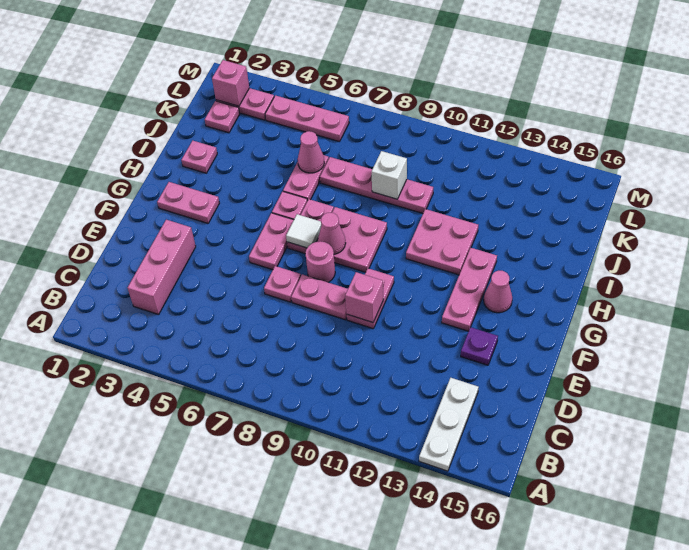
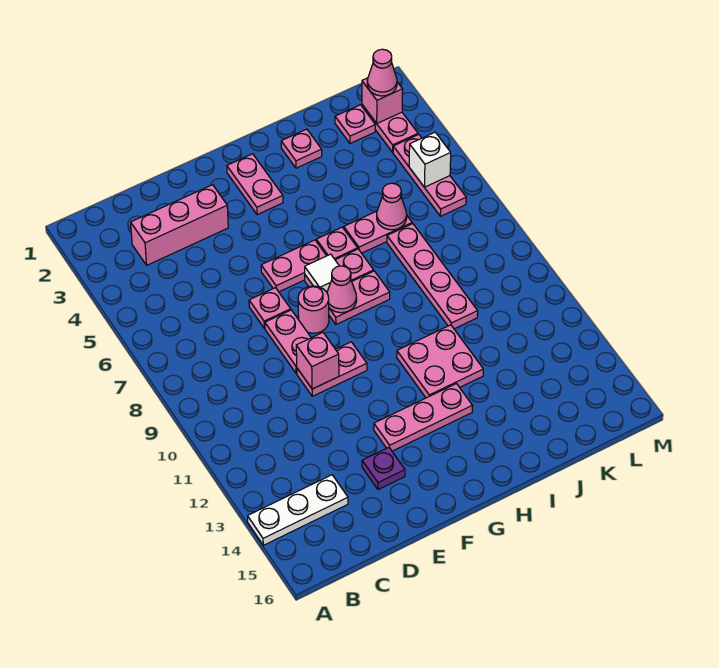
pink plate G8:H9 level 1 -> pink plate G8:H8 level 1
pink cone G14 level 1 -> pink cone L2 level 3
white brick J9 level 2 -> white brick L5 level 2

